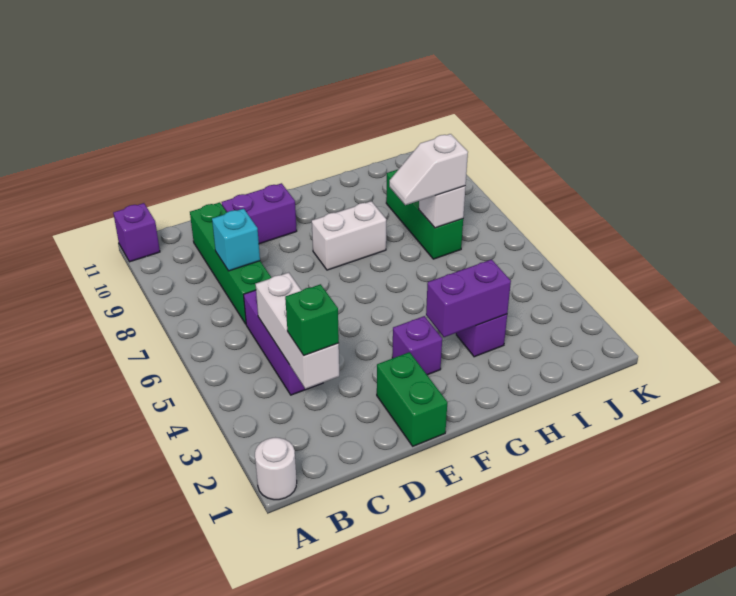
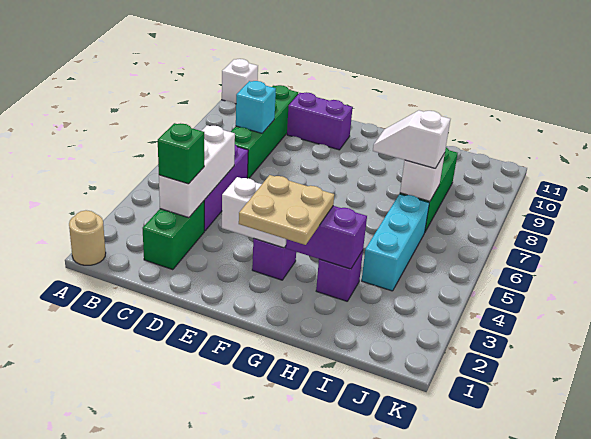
white round brick A1 level 1 -> tan round brick A1 level 1
purple brick A11 level 1 -> white brick A11 level 1
green brick E1:E2 level 1 -> green brick C2:C3 level 1
none -> tan plate F2:G3 level 3
white brick F8:G8 level 1 -> white brick E3:F3 level 2
none -> cyan brick I4:I6 level 1

